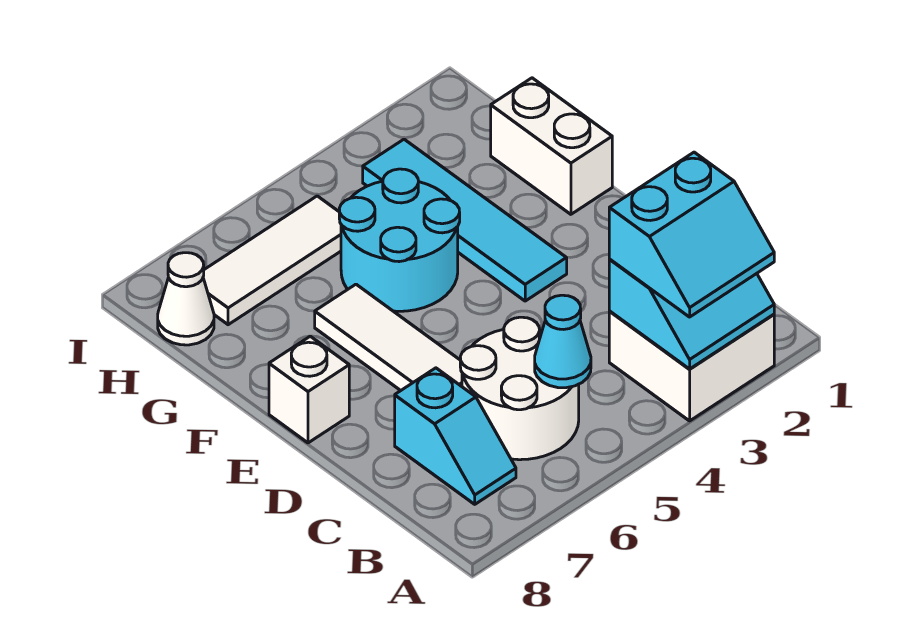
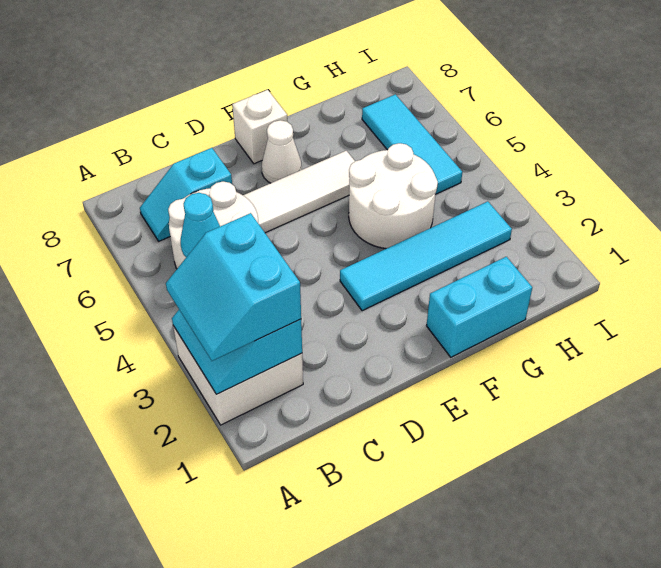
white brick F1:G1 level 1 -> cyan brick F1:G1 level 1
cyan round brick F4:G5 level 1 -> white round brick F4:G5 level 1
white tile H5:H7 level 1 -> cyan tile H5:H7 level 1
white cone H8 level 1 -> white cone E7 level 1

